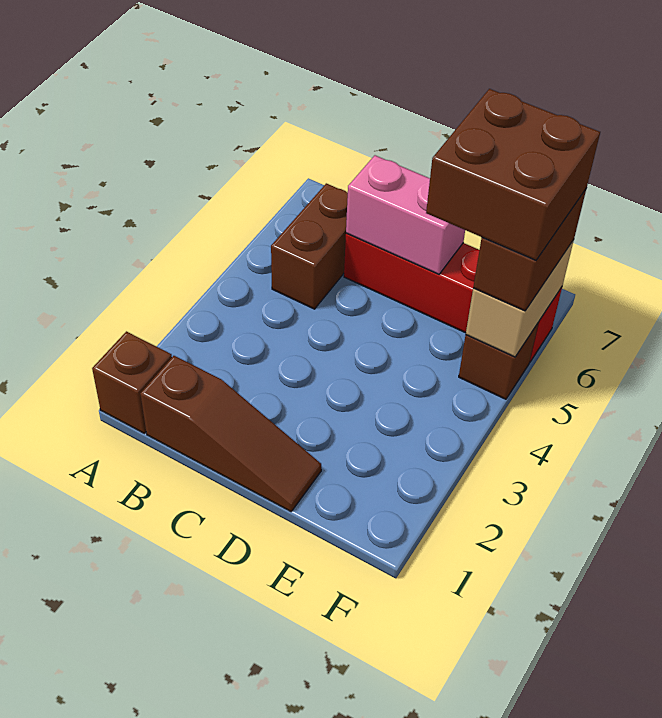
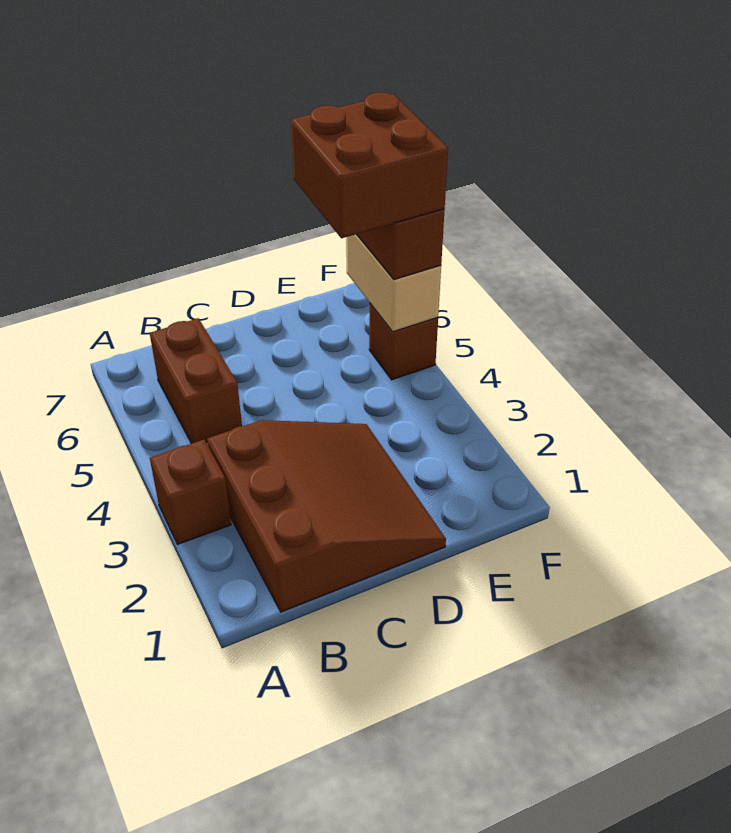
brown brick A1 level 1 -> brown brick A3 level 1
brown slope B1:D1 level 1 top B -> brown slope B1:D3 level 1 top B
red brick C6:F6 level 1 -> none
pink brick C6:D6 level 2 -> none

